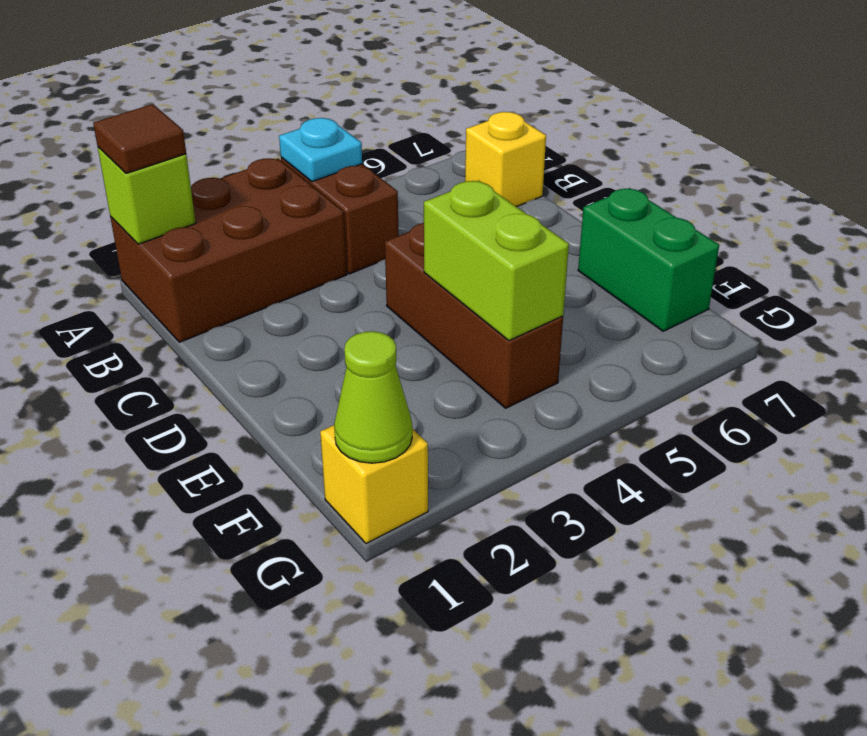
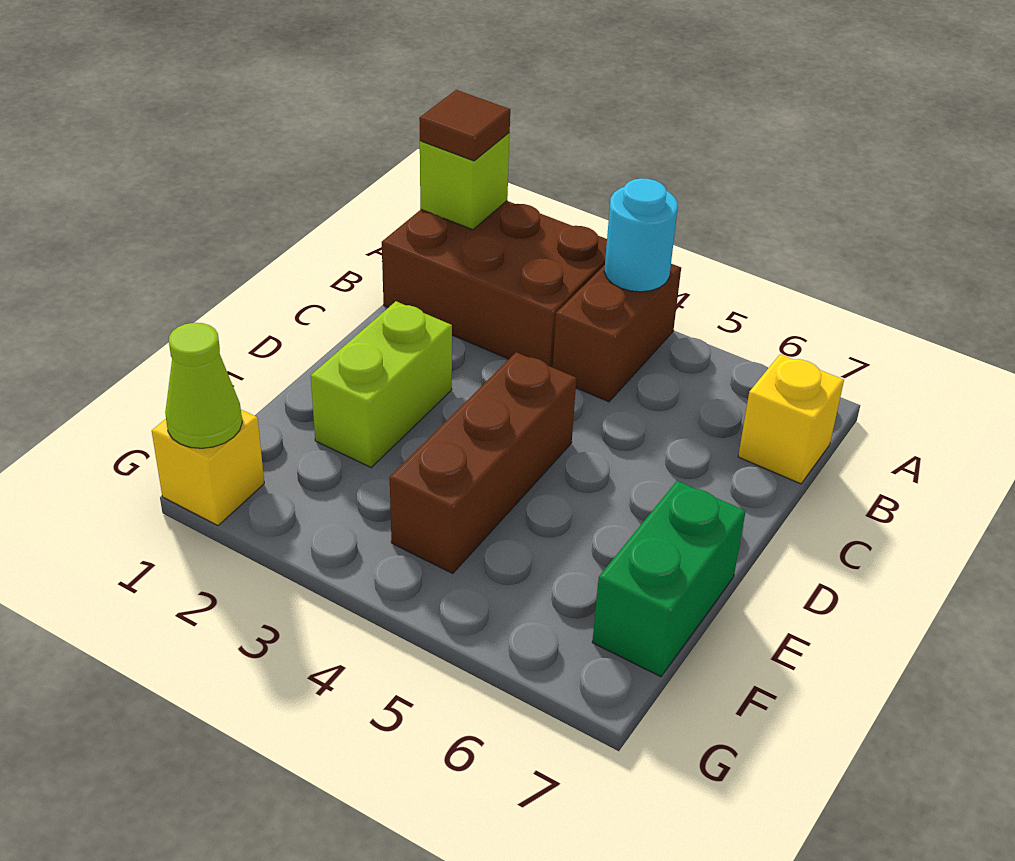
cyan plate A4 level 2 -> cyan round brick A4 level 2
lime brick E4:F4 level 2 -> lime brick D2:E2 level 1

